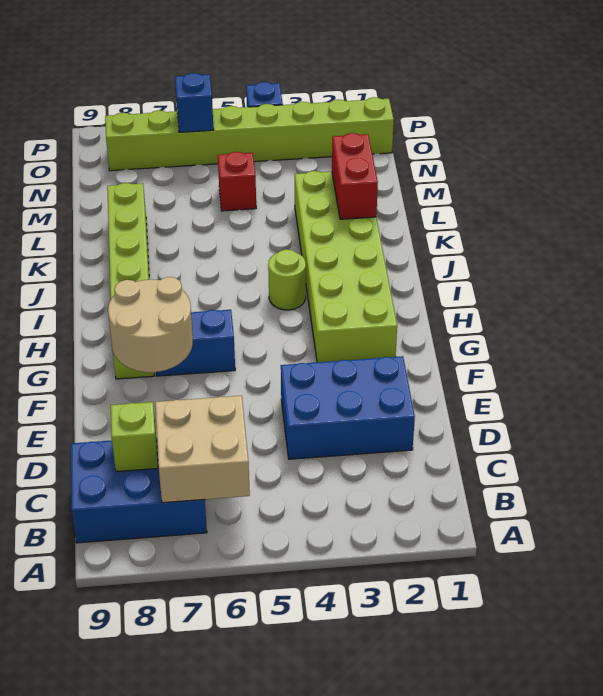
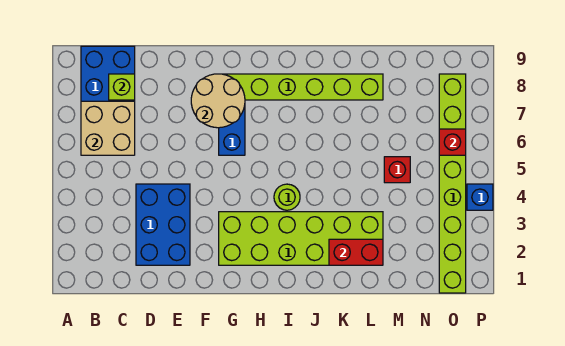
blue brick O6 level 2 -> red brick O6 level 2

